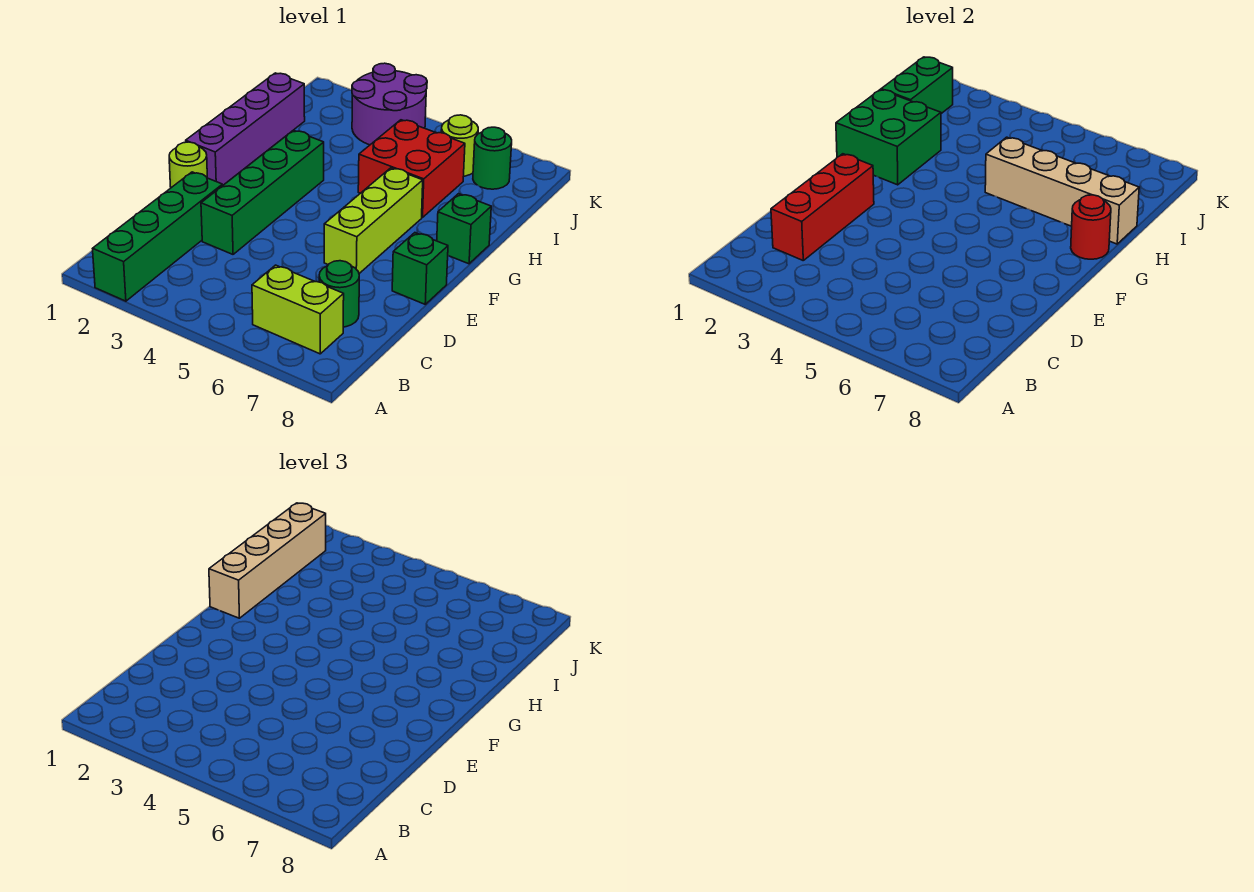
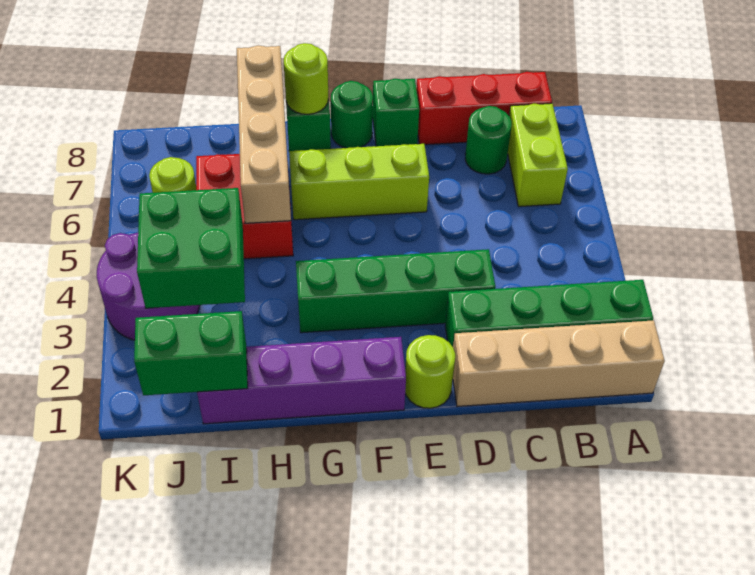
red brick C2:E2 level 2 -> red brick B8:D8 level 1
green brick G1:H2 level 2 -> green brick I3:J4 level 2
tan brick G1:J1 level 3 -> tan brick A1:D1 level 1
red round brick G8 level 2 -> lime round brick G8 level 2
green round brick J7 level 1 -> green round brick F8 level 1

